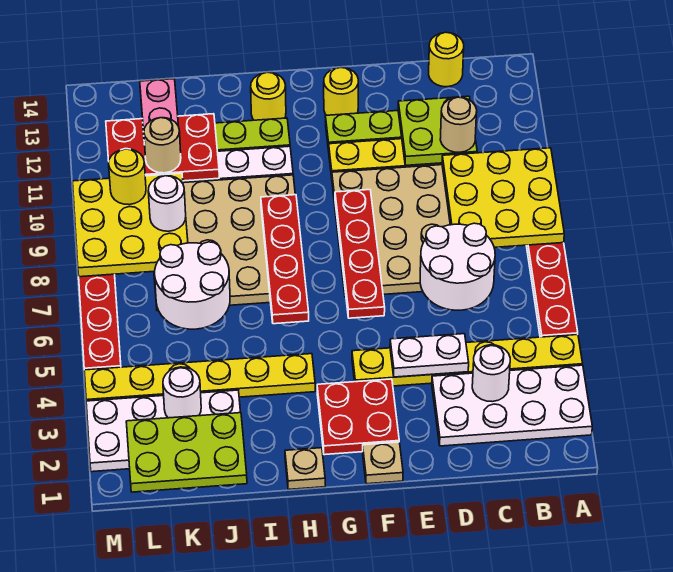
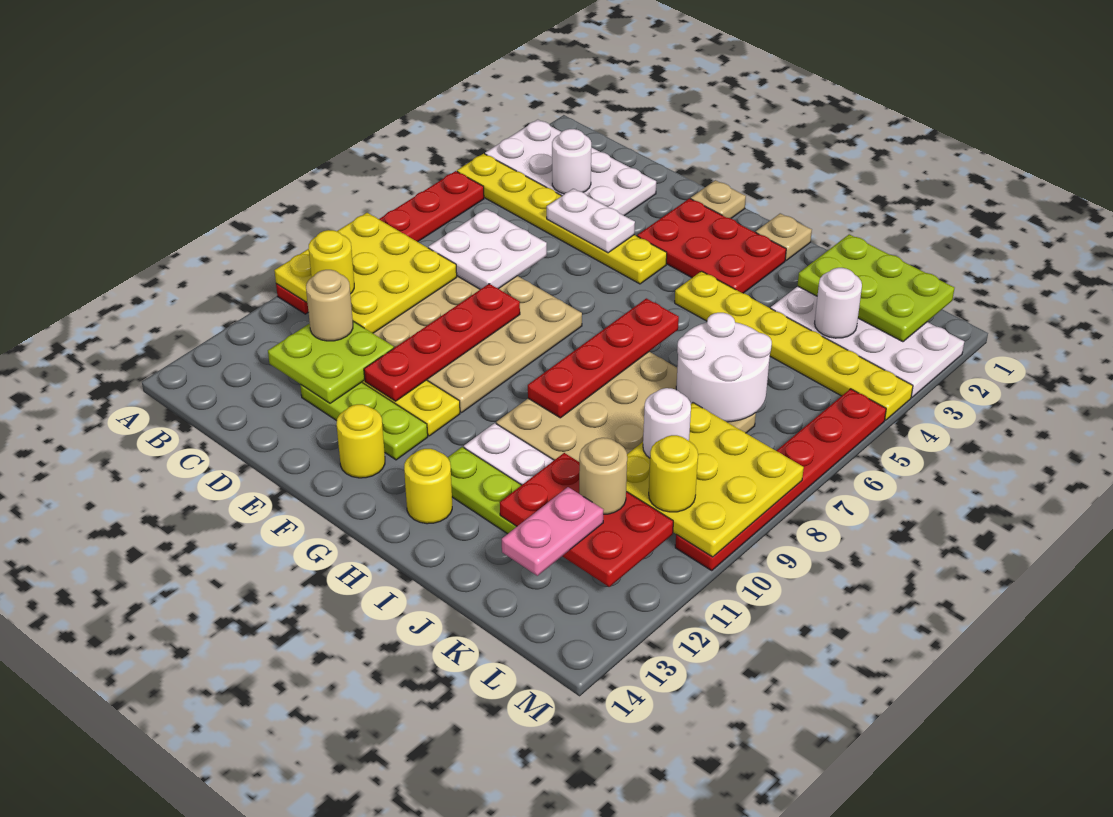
white round brick C6:D7 level 2 -> white plate C6:D7 level 2
yellow round brick C14 level 1 -> yellow round brick B10 level 3
red plate F2:G3 level 1 -> red plate F2:H3 level 1
red plate F6:F9 level 2 -> red plate E8:E11 level 2

